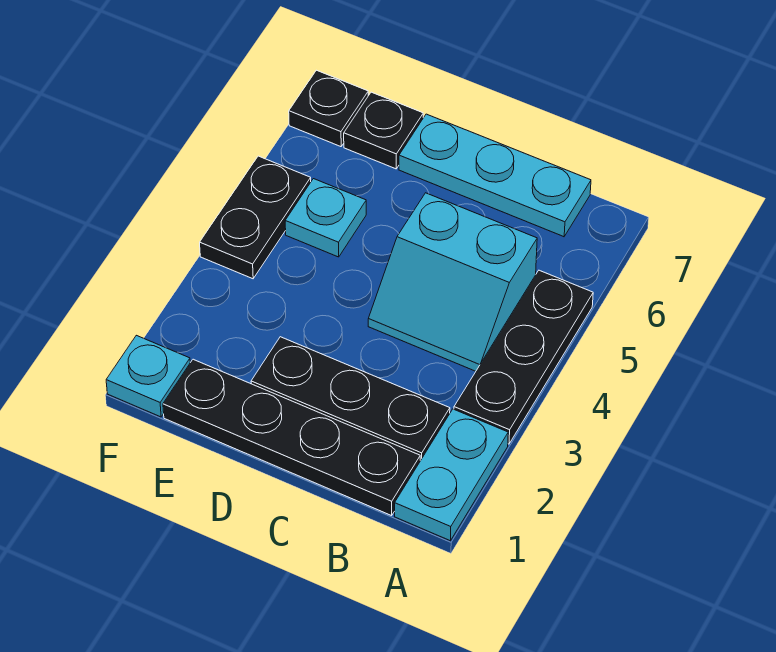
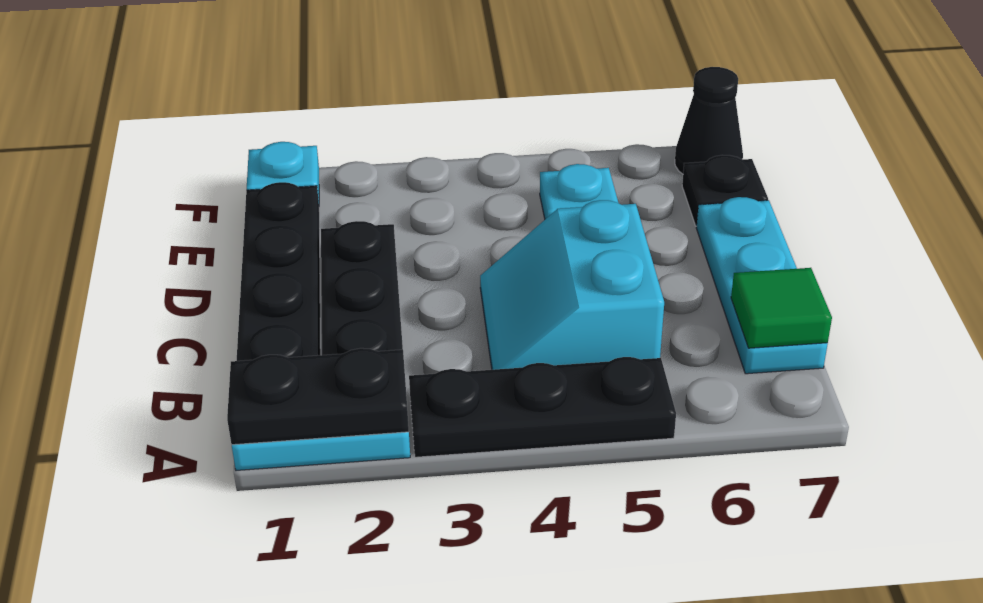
none -> green tile B7 level 2
black plate F4:F5 level 1 -> black plate A1:A2 level 2
black plate F7 level 1 -> black cone F7 level 1

